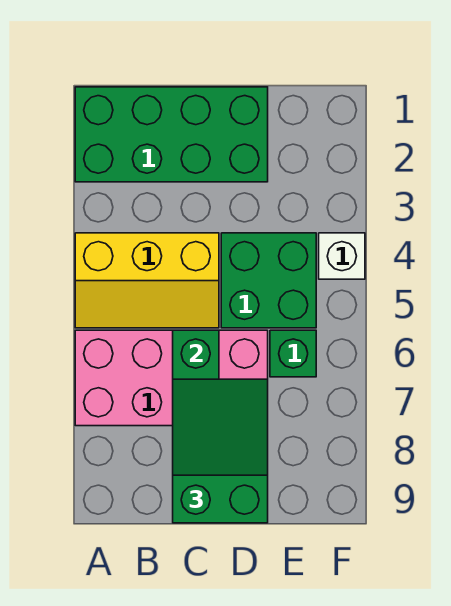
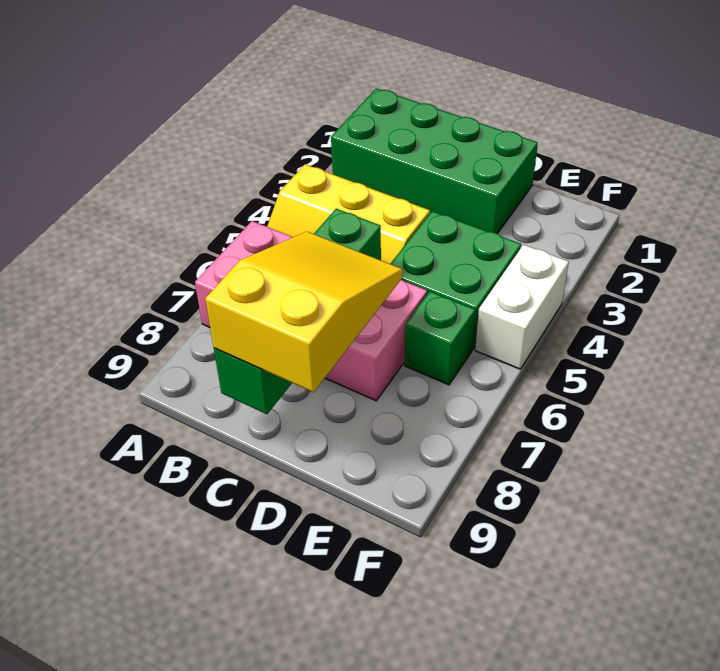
green slope C7:D9 level 3 top 9 -> yellow slope C7:D9 level 3 top 9
white brick F4 level 1 -> white brick F4:F5 level 1

